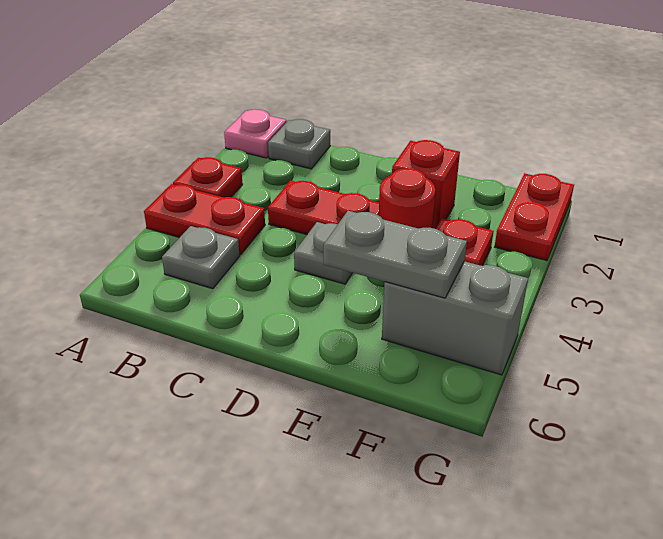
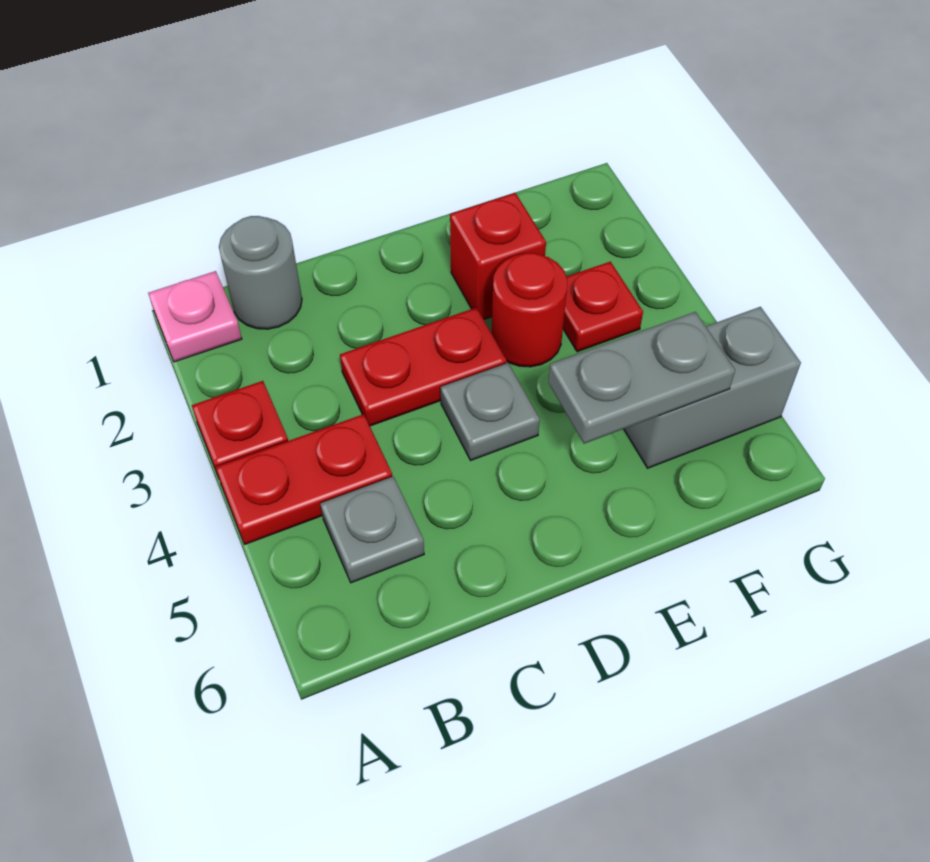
grey plate B1 level 1 -> grey round brick B1 level 1
red plate G1:G2 level 1 -> none

